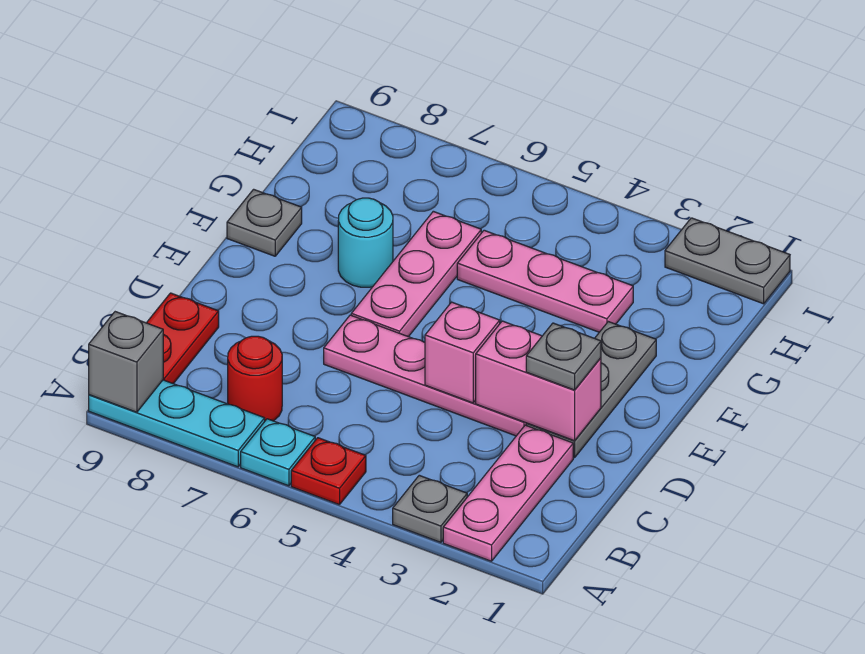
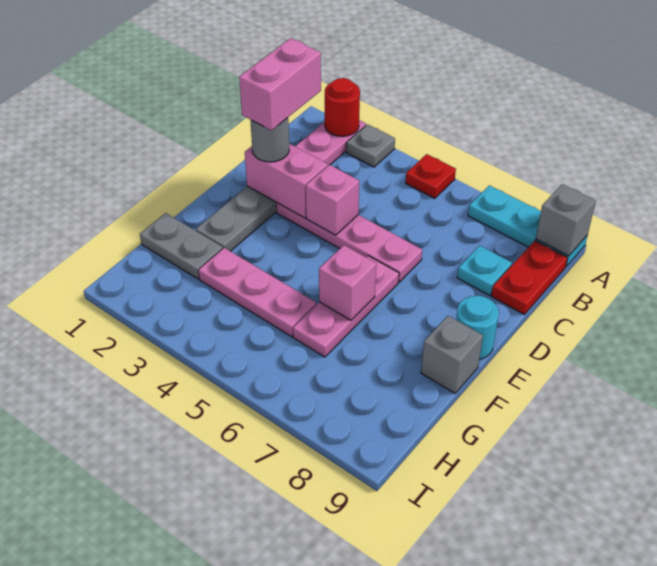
cyan plate A6 level 1 -> cyan plate C8 level 1
red round brick B7 level 1 -> red round brick A2 level 2
none -> pink brick C2:D2 level 4
grey plate D2 level 3 -> grey round brick D2 level 3
none -> pink brick F6 level 2
cyan round brick F7 level 1 -> cyan round brick E9 level 1
grey plate F9 level 1 -> grey brick F9 level 1
grey plate I1:I2 level 1 -> grey plate G1:G2 level 1

